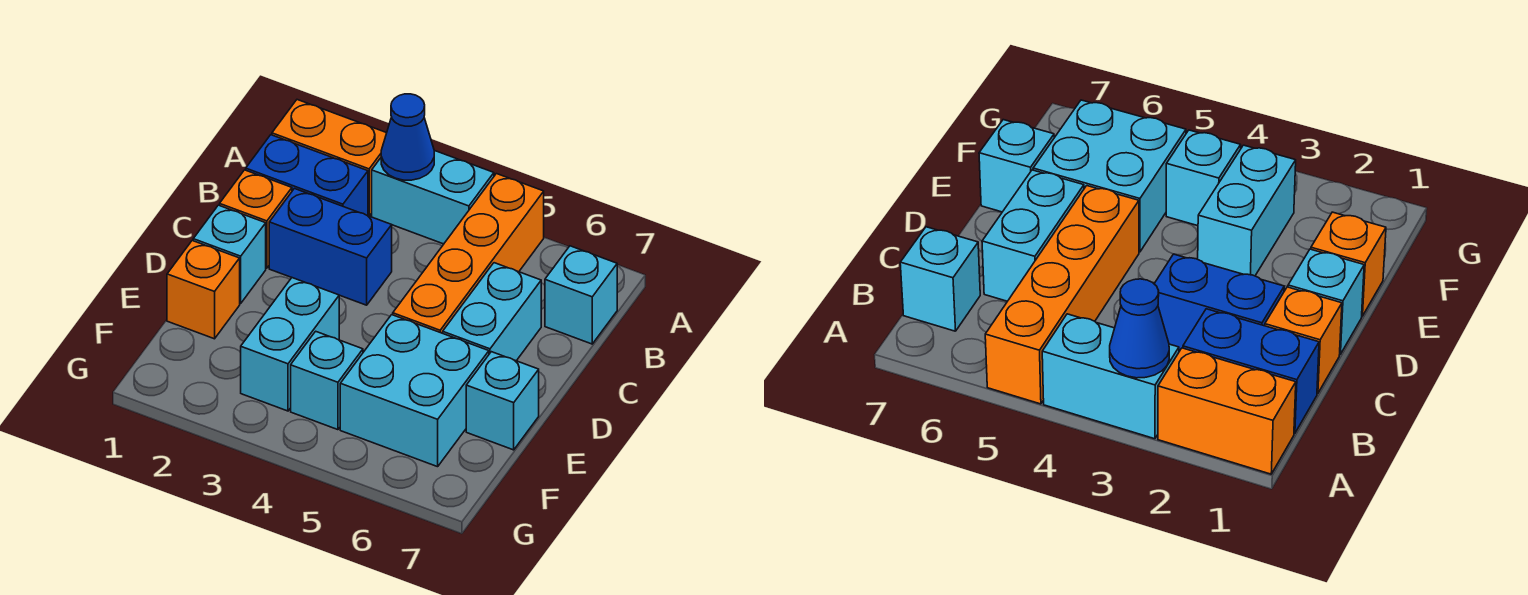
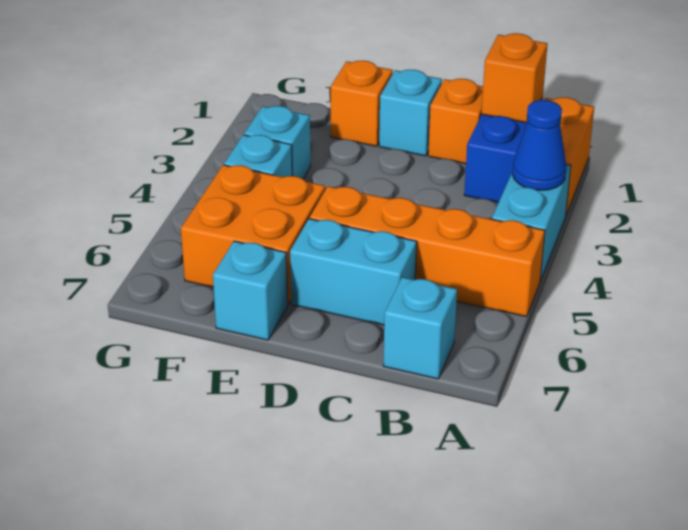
none -> orange brick B1 level 2
blue brick C2:C3 level 1 -> none
cyan brick E3:F3 level 1 -> cyan brick F3 level 1
cyan brick E5:F6 level 1 -> orange brick E5:F6 level 1

